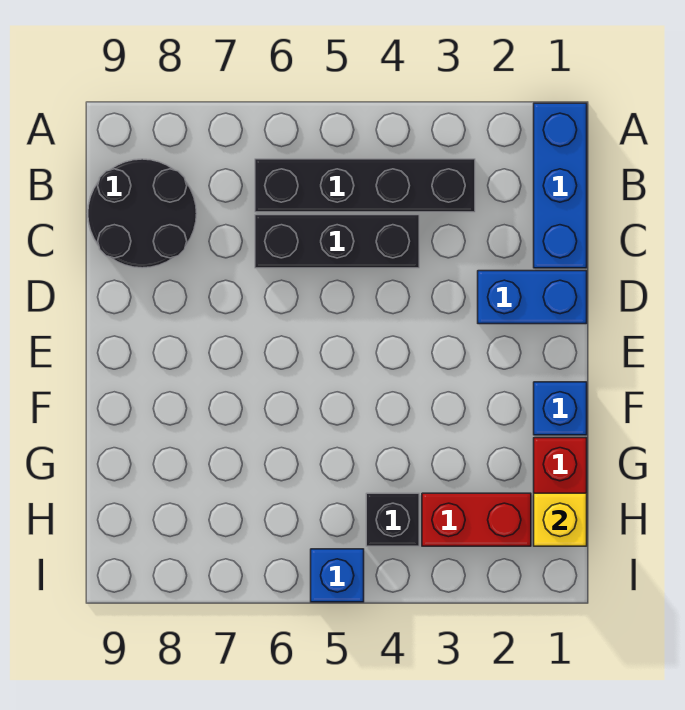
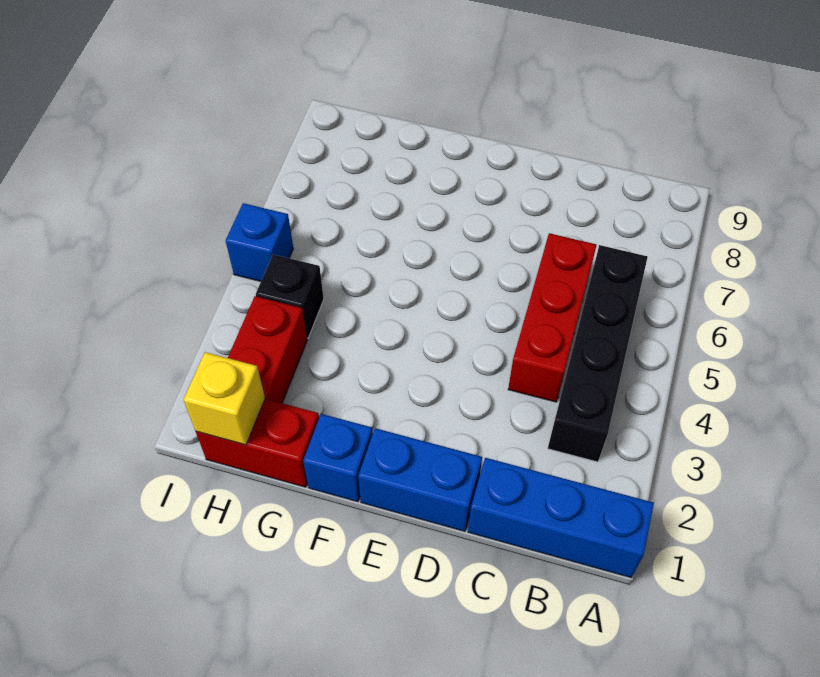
black round brick B8:C9 level 1 -> none
black brick C4:C6 level 1 -> red brick C4:C6 level 1
blue brick D1:D2 level 1 -> blue brick D1:E1 level 1

